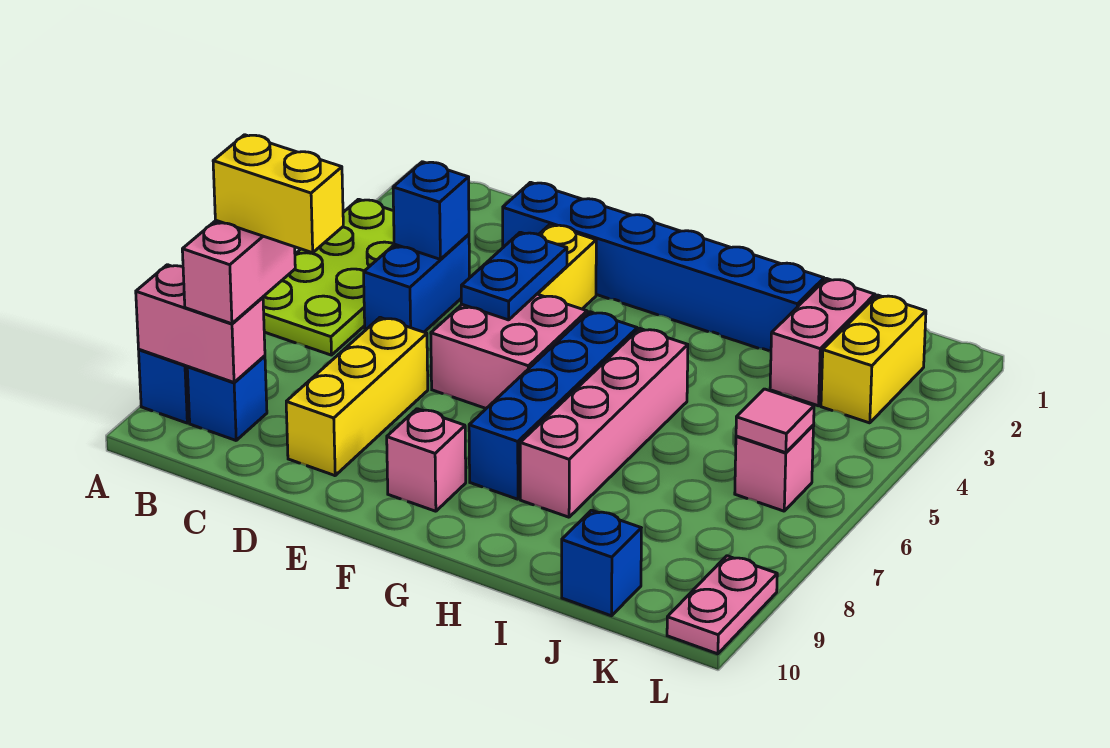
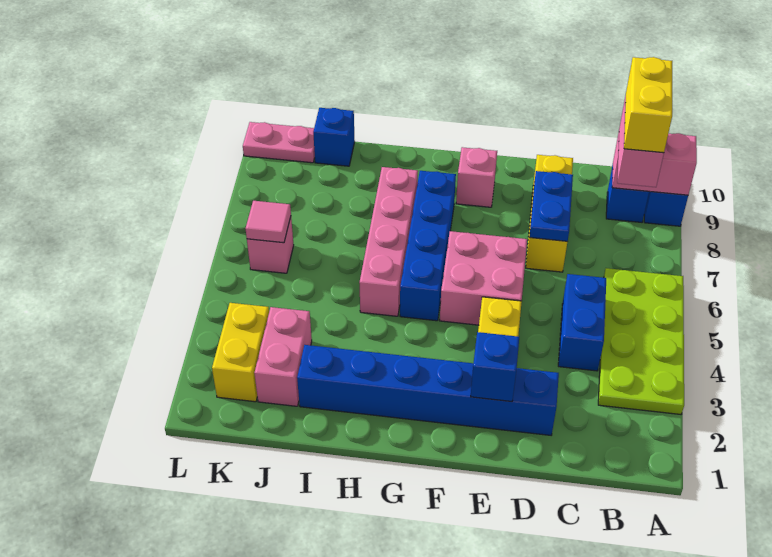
yellow brick B8:C8 level 4 -> yellow brick B8:B9 level 4
blue brick C4 level 2 -> blue brick E2 level 2
blue plate E4:E5 level 2 -> blue plate D7:D8 level 2
pink plate L9:L10 level 1 -> pink plate K10:L10 level 1

